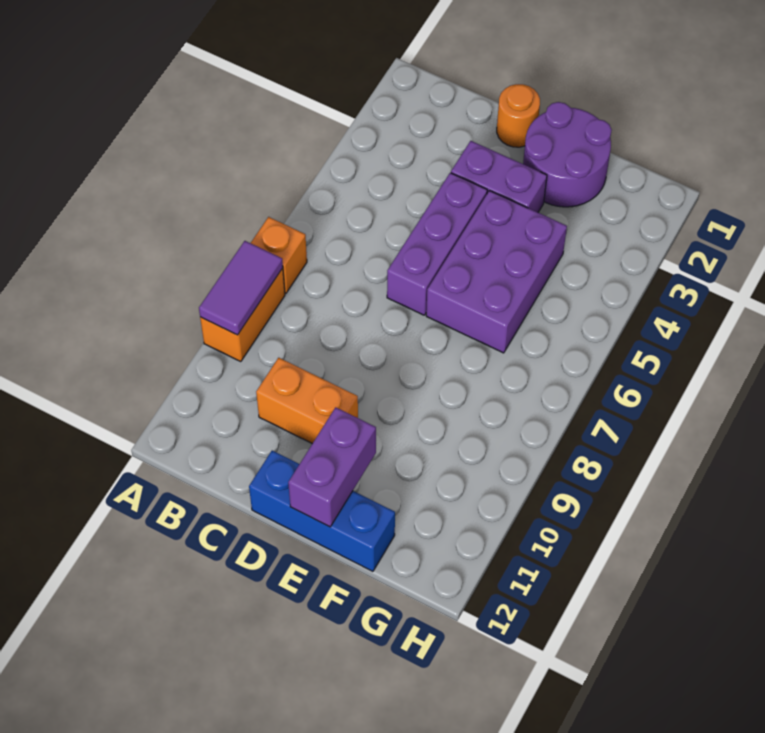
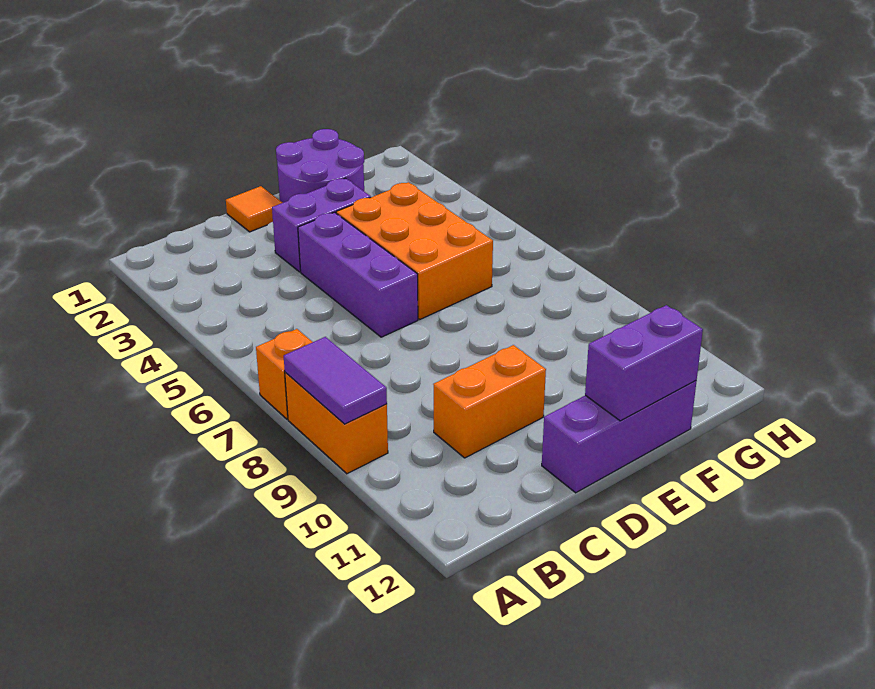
orange round brick D1 level 1 -> orange tile D1 level 1
blue brick D12:F12 level 1 -> purple brick D12:F12 level 1
purple brick E4:F6 level 1 -> orange brick E4:F6 level 1
purple brick E11:E12 level 2 -> purple brick E12:F12 level 2

